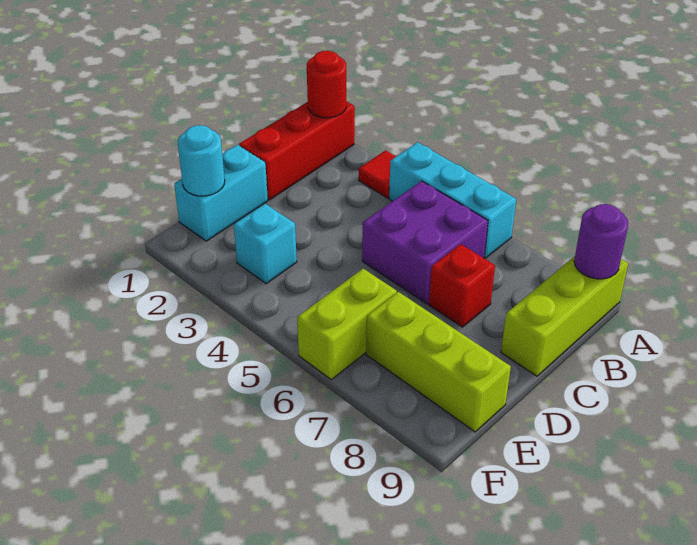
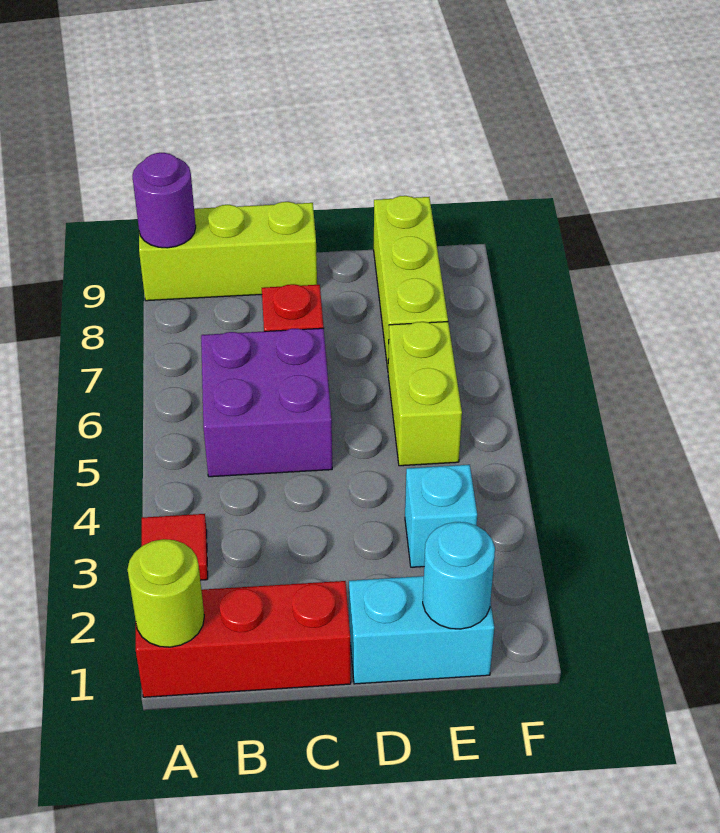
red round brick A1 level 2 -> lime round brick A1 level 2
cyan brick A4:A6 level 1 -> none
lime brick E6:F6 level 1 -> lime brick E5:E6 level 1

